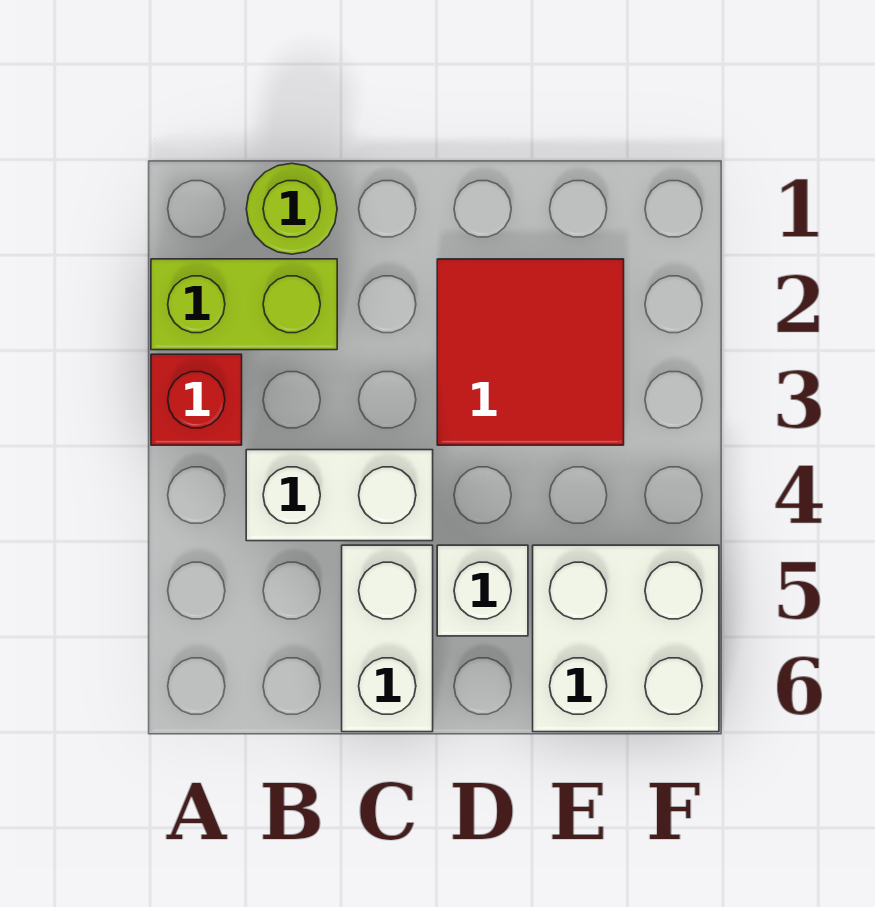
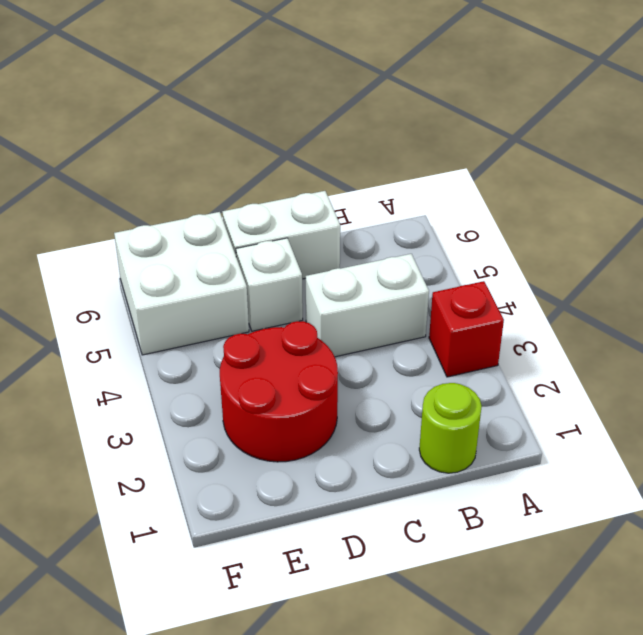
lime brick A2:B2 level 1 -> none
white brick C5:C6 level 1 -> white brick C6:D6 level 1
red tile D2:E3 level 1 -> red round brick D2:E3 level 1

